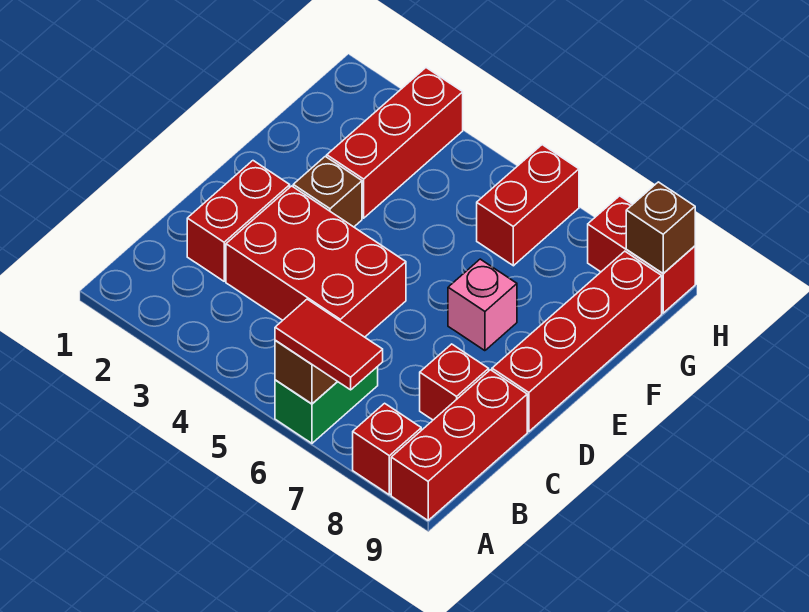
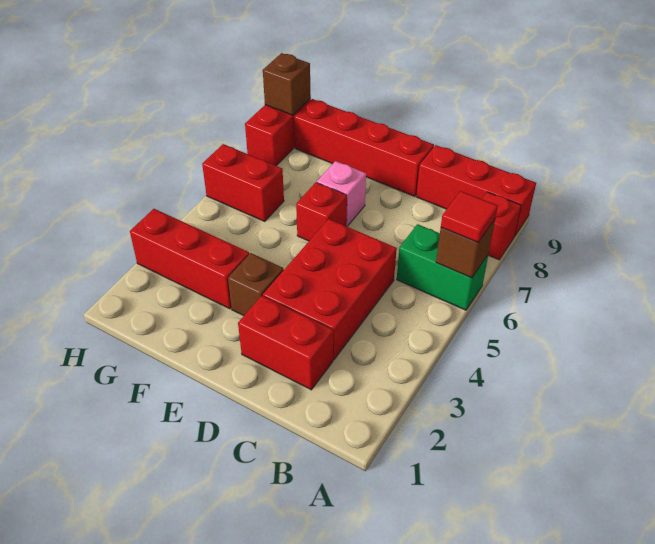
red tile A6:A7 level 3 -> red tile A6 level 3
red brick C8 level 1 -> red brick E6 level 1

